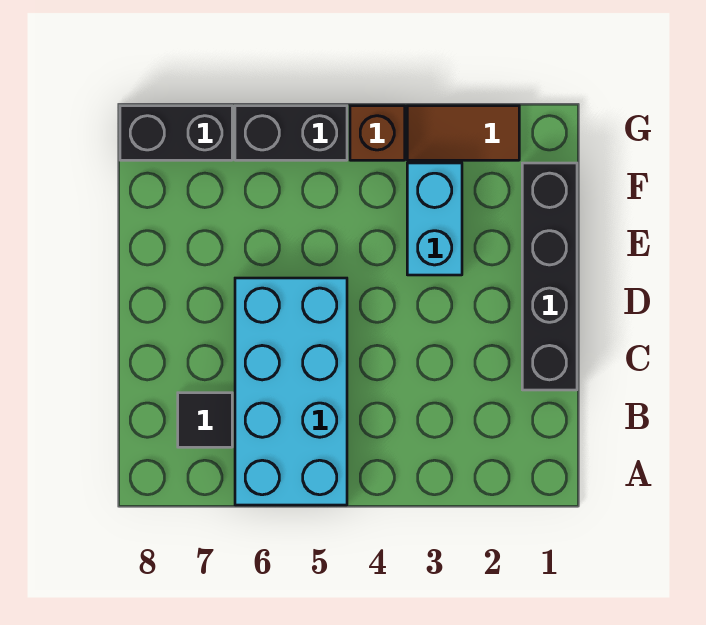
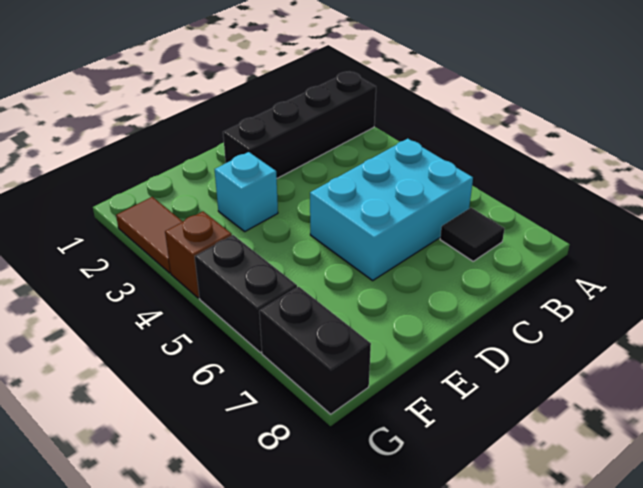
cyan brick A5:D6 level 1 -> cyan brick B5:D6 level 1
black brick C1:F1 level 1 -> black brick A2:D2 level 1
cyan brick E3:F3 level 1 -> cyan brick E3 level 1

